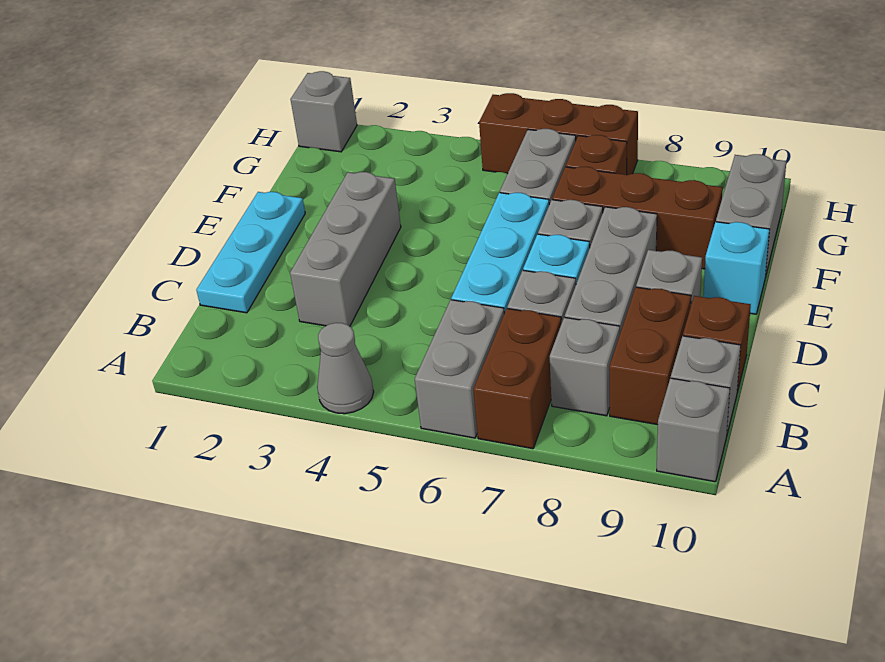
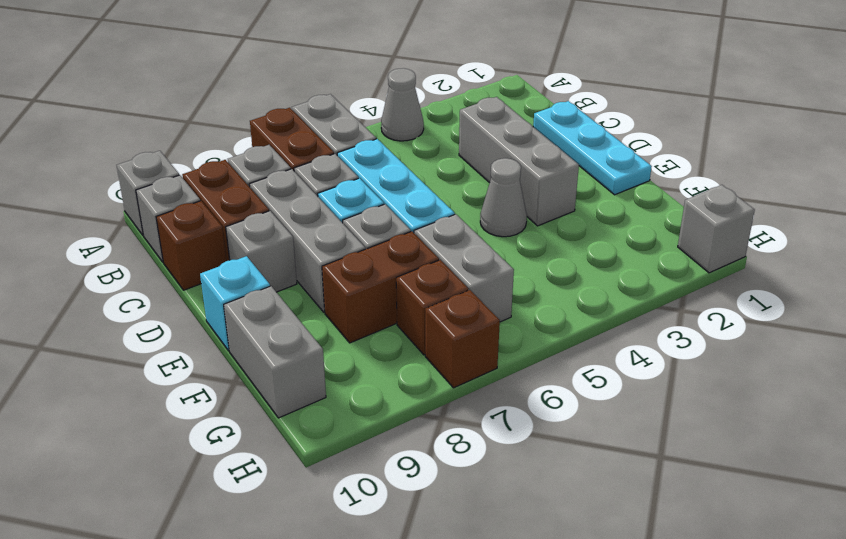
none -> grey cone E4 level 1
brown brick F7:F9 level 1 -> brown brick F7:F8 level 1
brown brick H5:H7 level 1 -> brown brick H7 level 1

